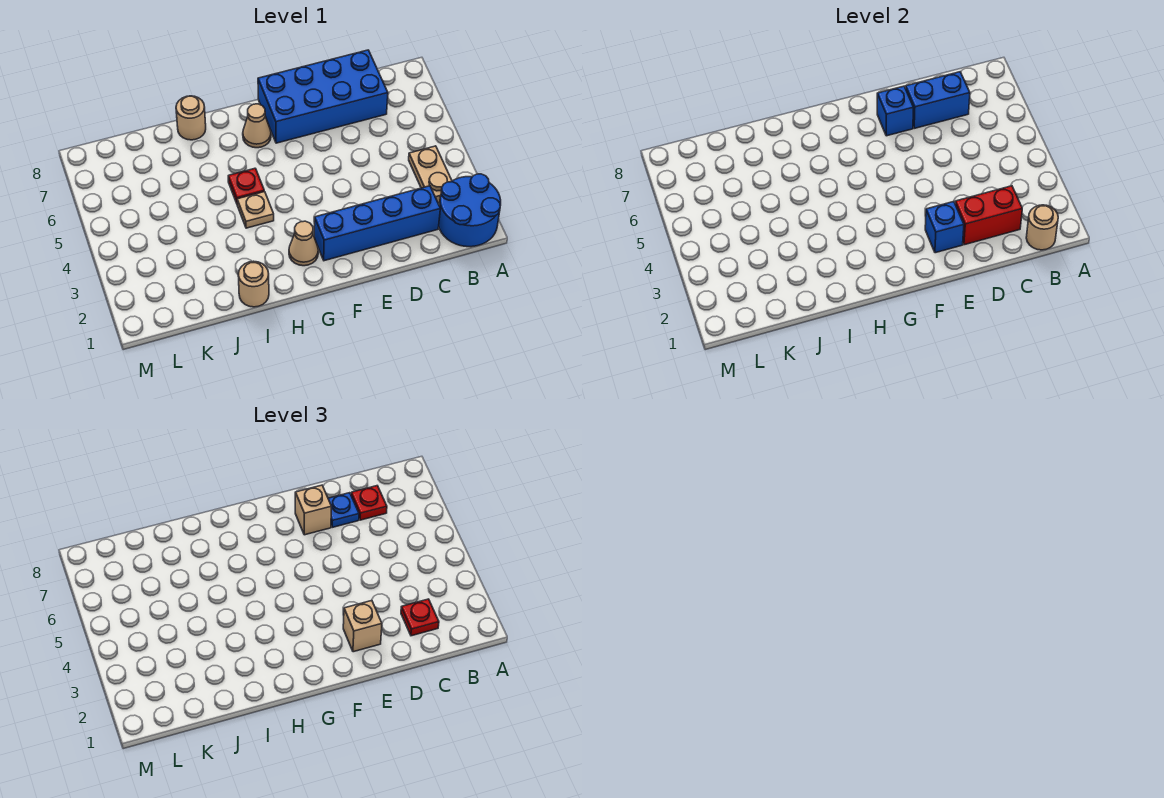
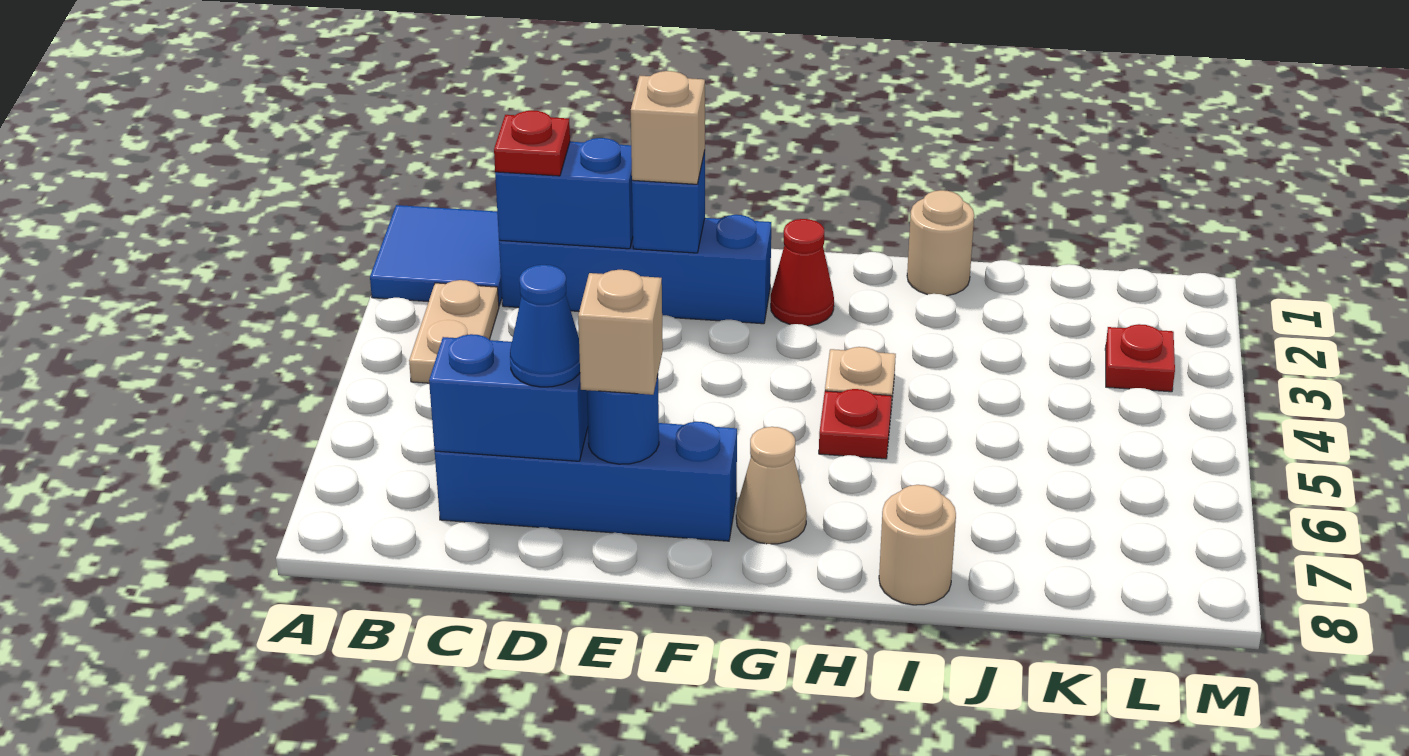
blue round brick A1:B2 level 1 -> blue tile A1:B2 level 1
tan round brick B1 level 2 -> none
red brick C2:D2 level 2 -> blue brick C2:D2 level 2
blue brick C7:F8 level 1 -> blue brick C7:F7 level 1
red plate C7 level 3 -> red plate L3 level 1
blue plate D7 level 3 -> blue cone D7 level 3
blue brick E7 level 2 -> blue round brick E7 level 2
tan cone G2 level 1 -> red cone G2 level 1

